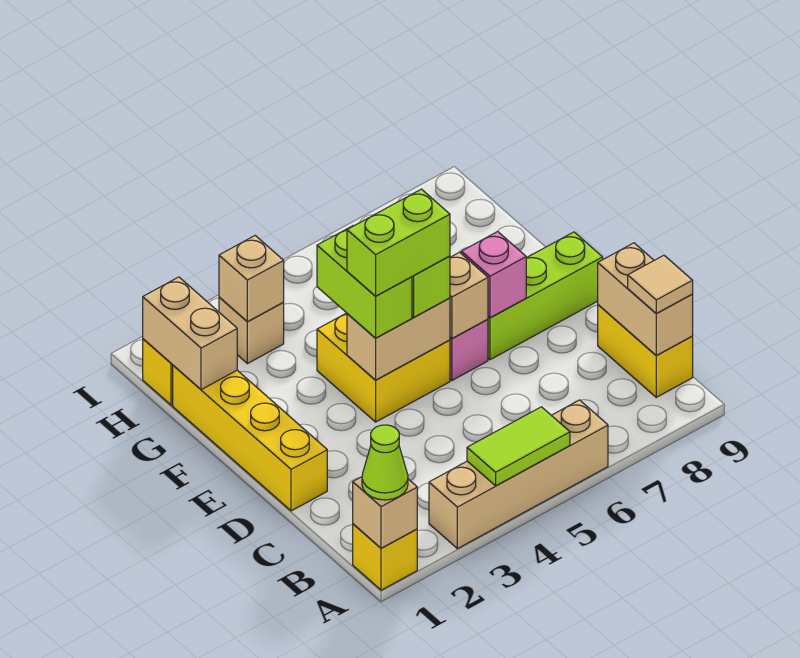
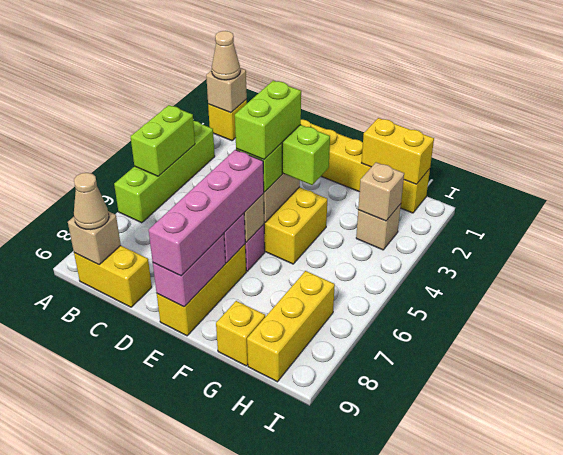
lime cone A1 level 3 -> tan cone A1 level 3
tan brick A3:A6 level 1 -> lime brick A3:A6 level 1
lime tile A4:A5 level 2 -> lime brick A4:A5 level 2
tan brick B9:C9 level 2 -> tan brick B9 level 2
tan tile B9 level 3 -> tan cone B9 level 3
none -> pink brick E6:E9 level 3
lime brick E7:E9 level 1 -> yellow brick E7:E9 level 1
none -> pink brick E8:E9 level 2
tan brick G1:H1 level 2 -> yellow brick G1:H1 level 2
none -> yellow brick G9 level 1
none -> yellow brick H7:H9 level 1

